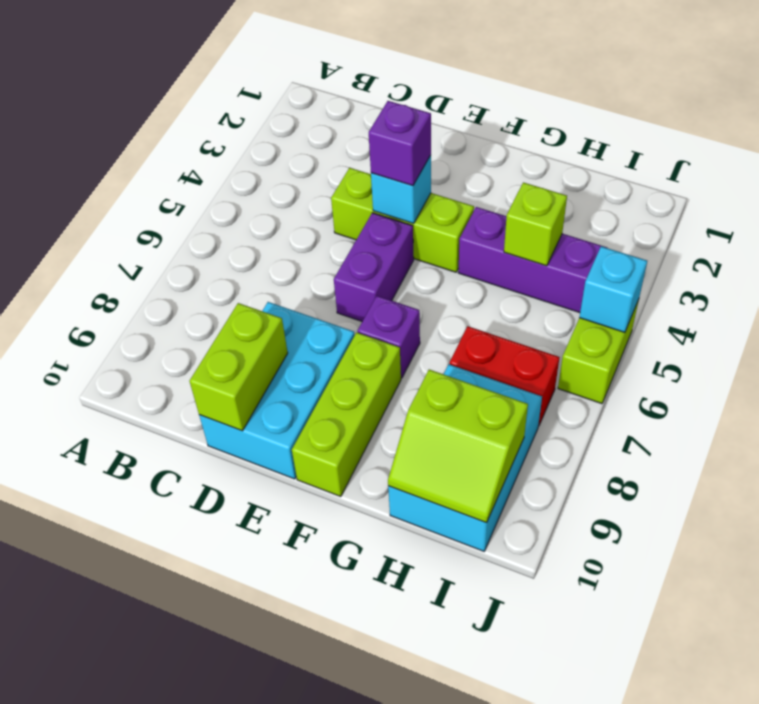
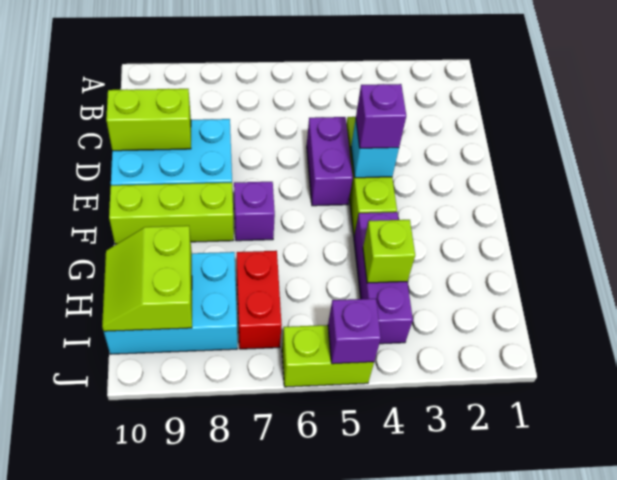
purple brick E5:E6 level 1 -> purple brick D5:E5 level 1
cyan brick J5 level 2 -> purple brick J5 level 2

